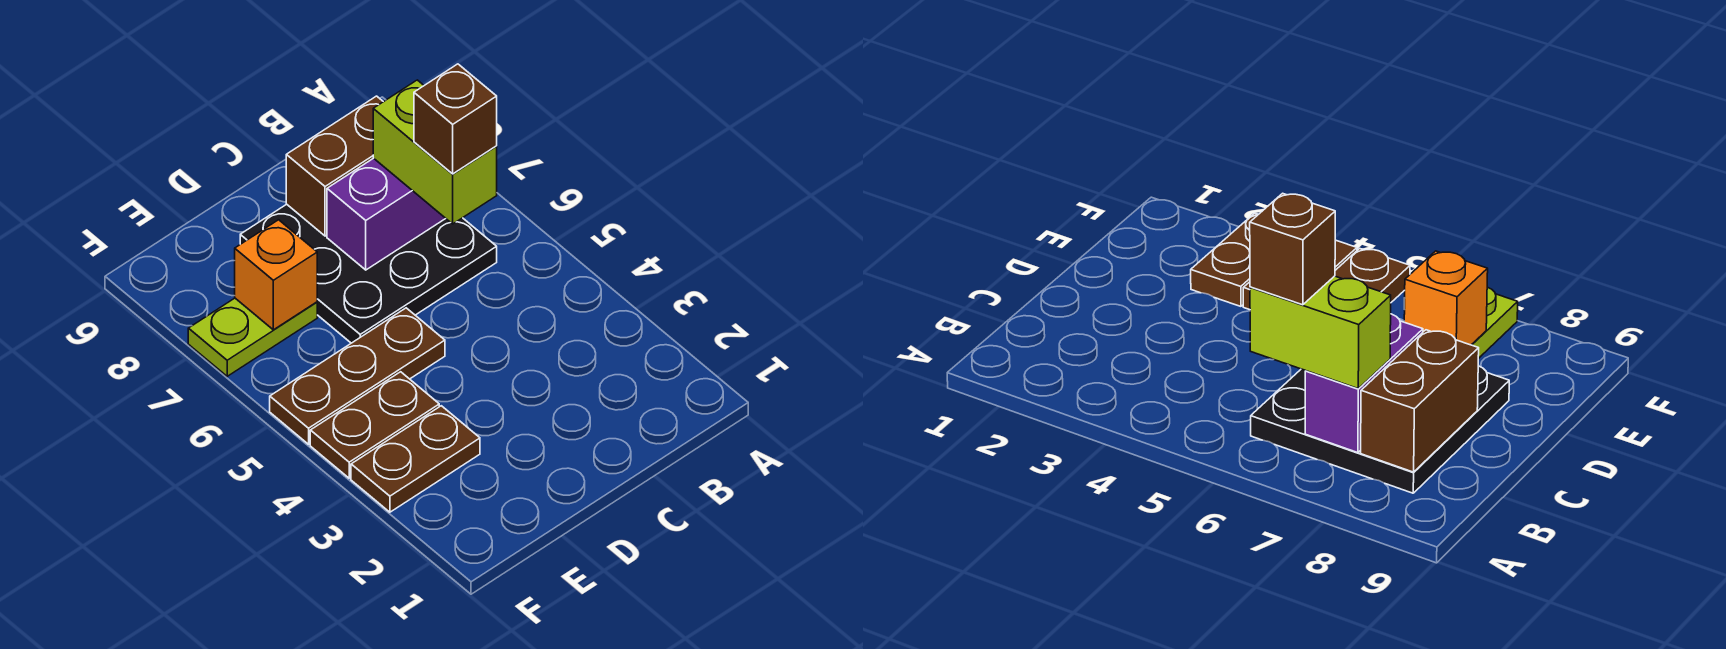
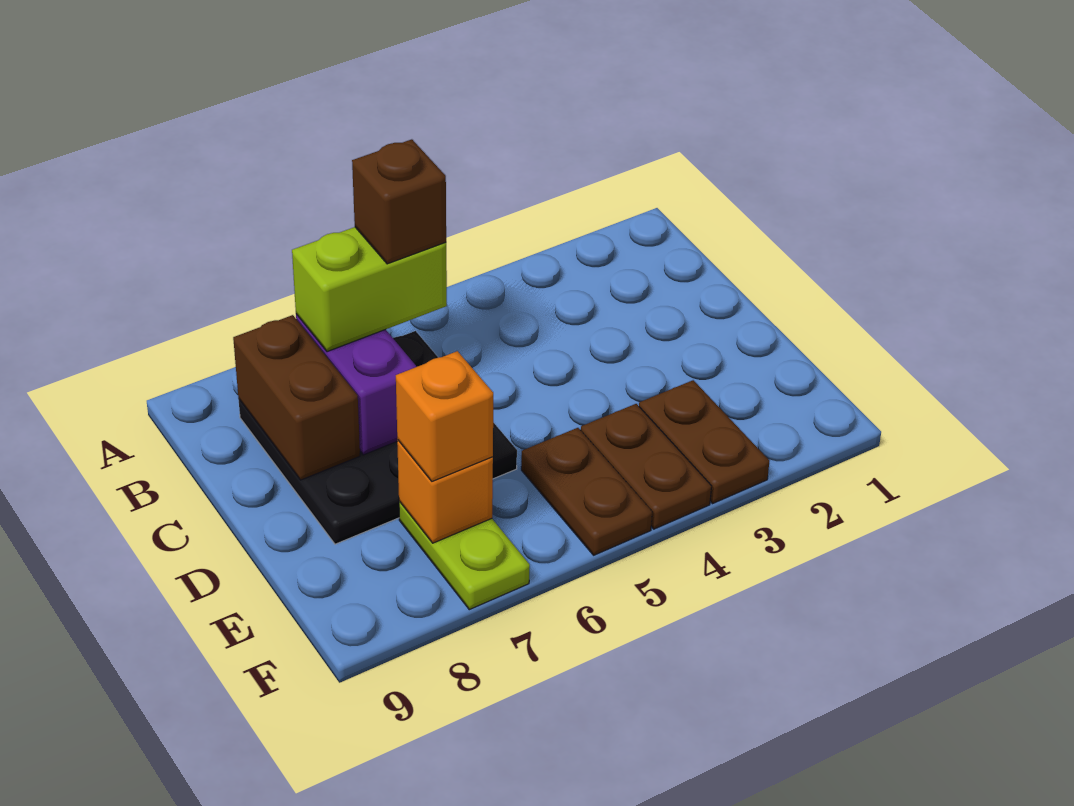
brown plate D5:F5 level 1 -> brown plate E5:F5 level 1
none -> orange brick E7 level 3

